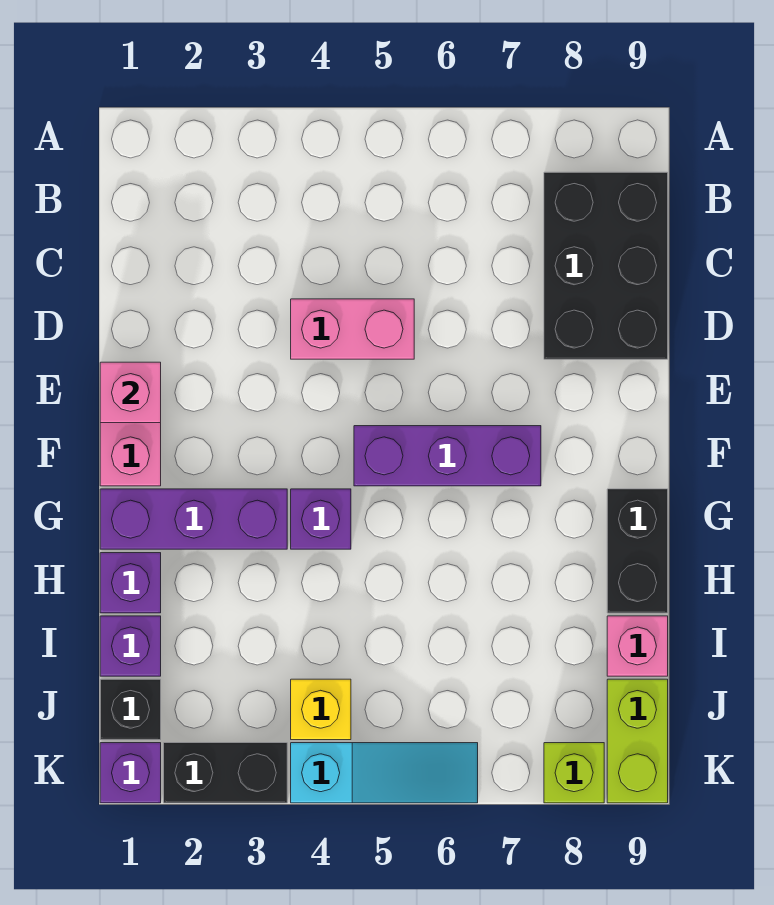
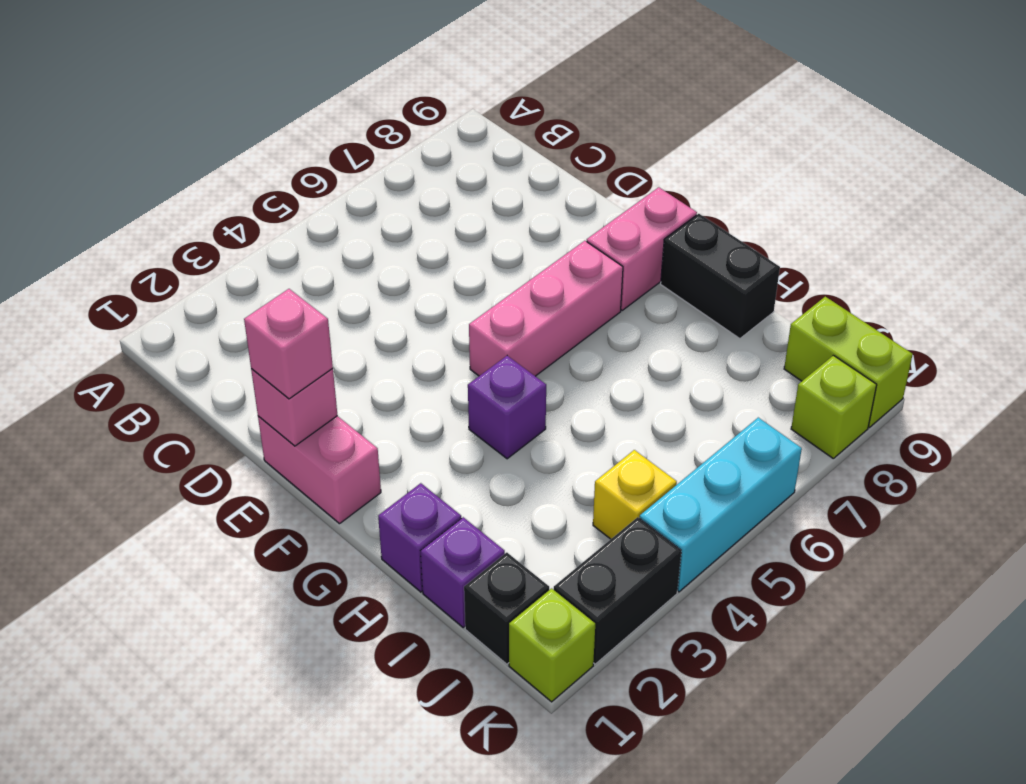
black brick B8:D9 level 1 -> none
pink brick D4:D5 level 1 -> pink brick F8:F9 level 1
purple brick F5:F7 level 1 -> pink brick F5:F7 level 1
purple brick G1:G3 level 1 -> none
pink brick I9 level 1 -> pink brick E1 level 3
purple brick K1 level 1 -> lime brick K1 level 1
cyan slope K4:K6 level 1 top 4 -> cyan brick K4:K6 level 1

